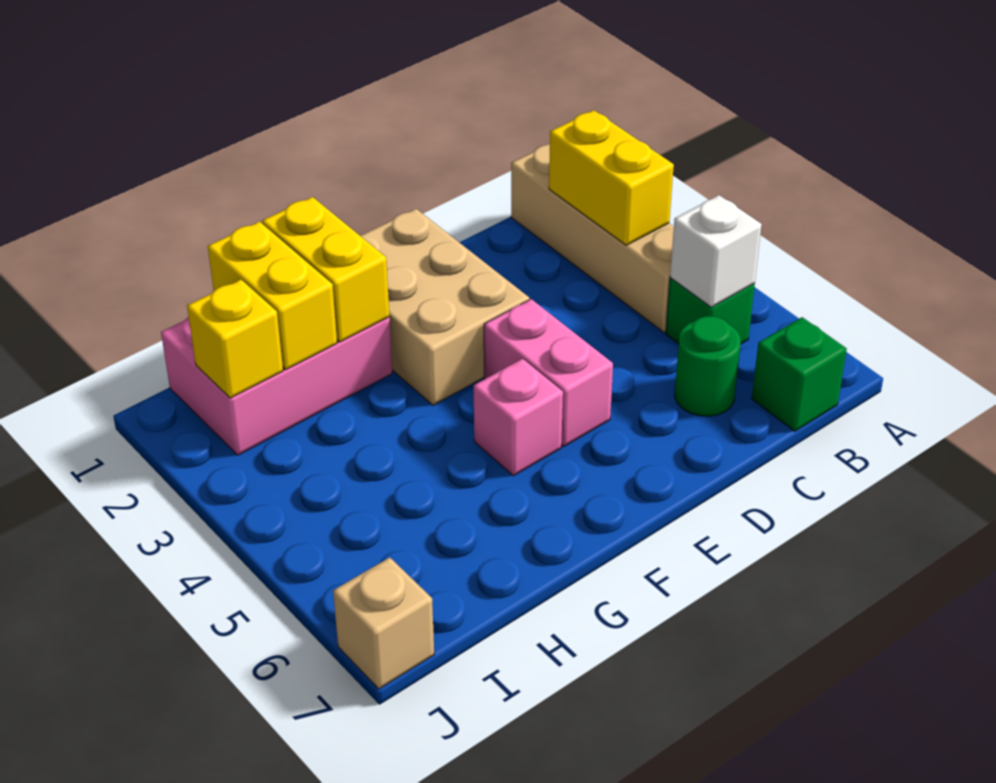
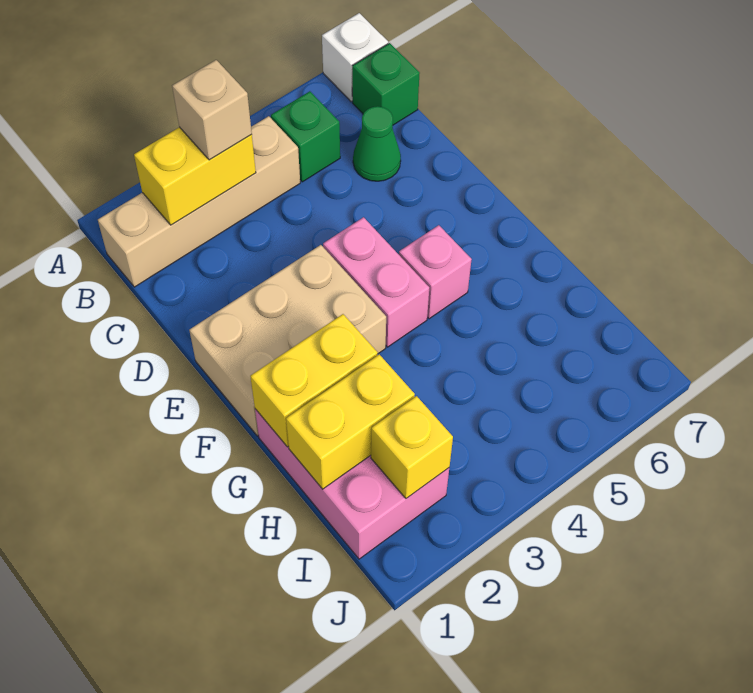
white brick B5 level 2 -> white brick A7 level 1
green round brick C6 level 1 -> green cone C6 level 1
pink brick E4:E5 level 1 -> pink brick E4:F4 level 1
tan brick J7 level 1 -> tan brick B3 level 3

